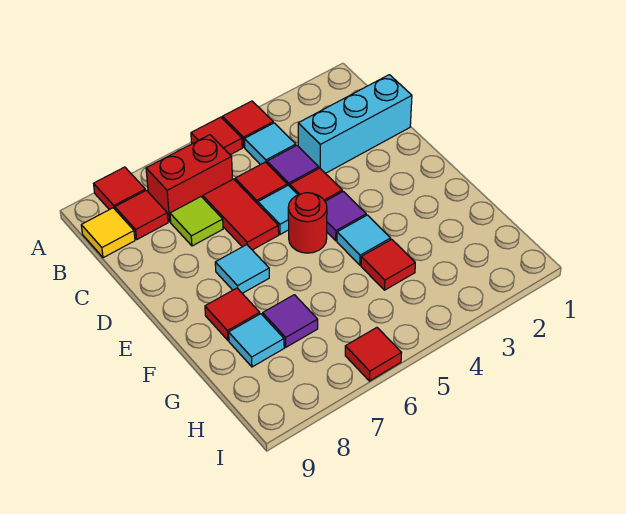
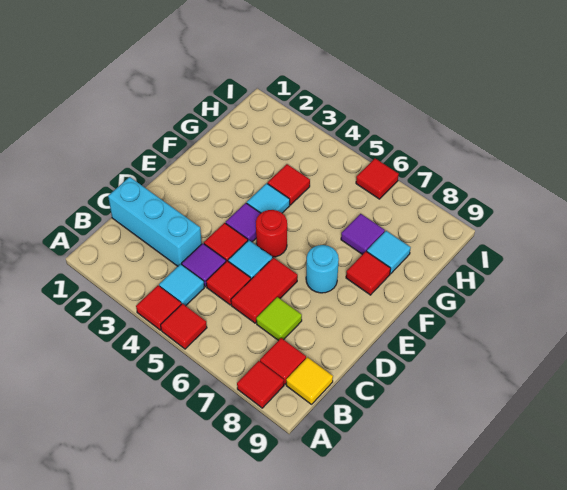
red brick B6:B7 level 1 -> none
cyan tile E7 level 1 -> cyan round brick E7 level 1

